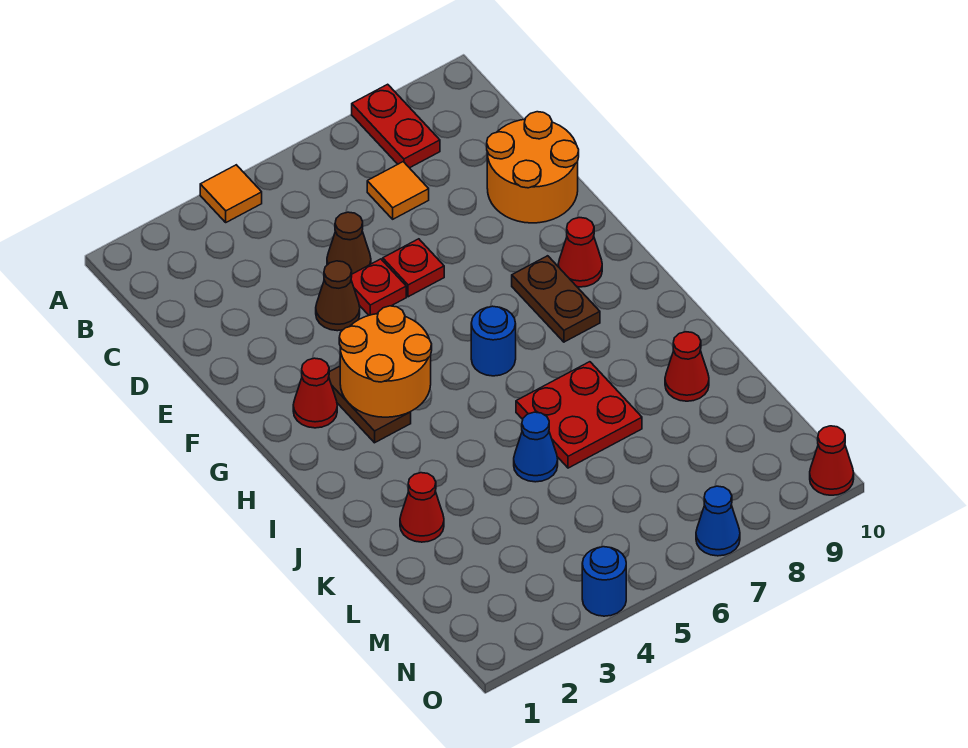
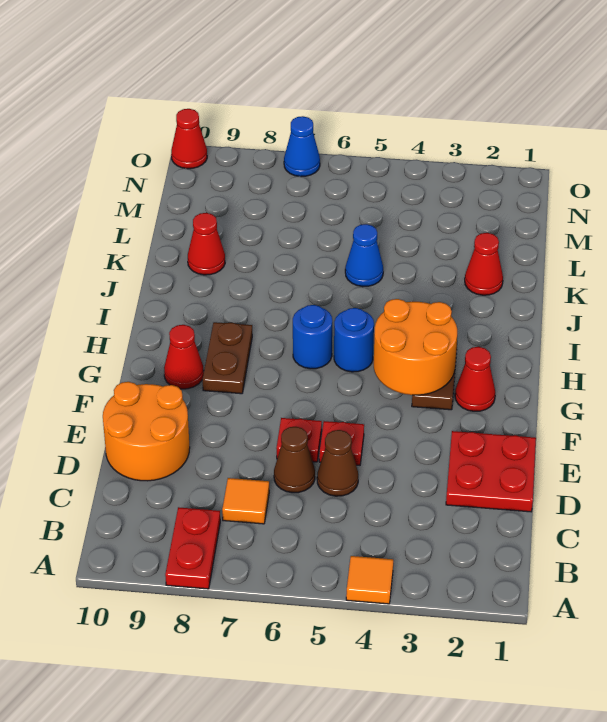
brown cone E4 level 1 -> brown cone D6 level 1
red plate J6:K7 level 1 -> red plate D1:E2 level 1
blue round brick O4 level 1 -> blue round brick H5 level 1

